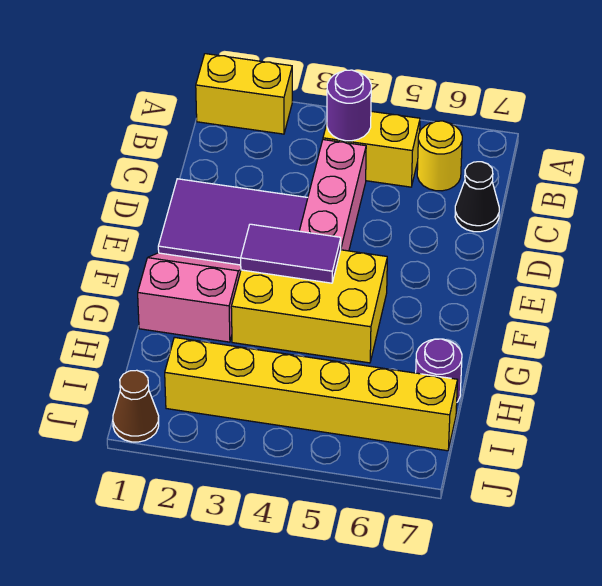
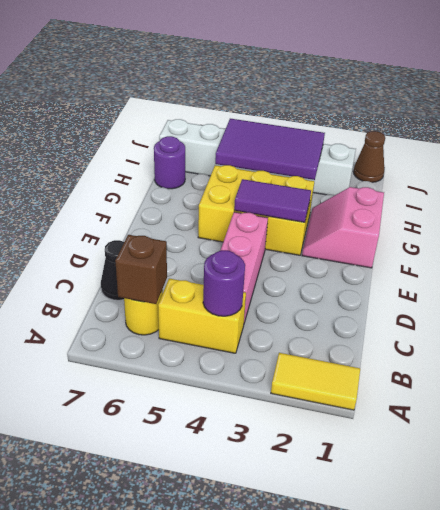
yellow brick A1:A2 level 1 -> yellow tile A1:A2 level 1
none -> brown brick B6 level 2
purple tile D1:E3 level 1 -> purple tile H3:I5 level 2
pink slope F1:G2 level 1 top G -> pink slope F1:G2 level 1 top 1
yellow brick I2:I7 level 1 -> white brick I2:I7 level 1

